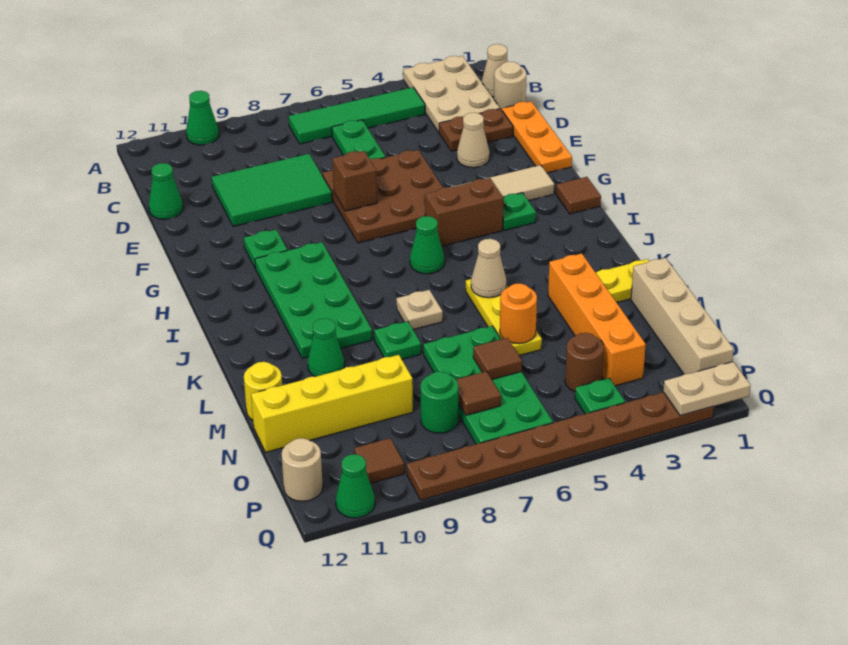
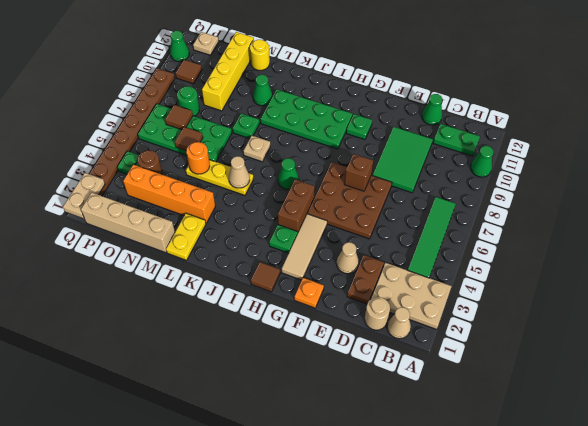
green plate C6:D6 level 1 -> green plate B11:C11 level 1
orange plate D1:F1 level 1 -> orange plate F1 level 1
tan round brick P12 level 1 -> tan plate P12 level 1

